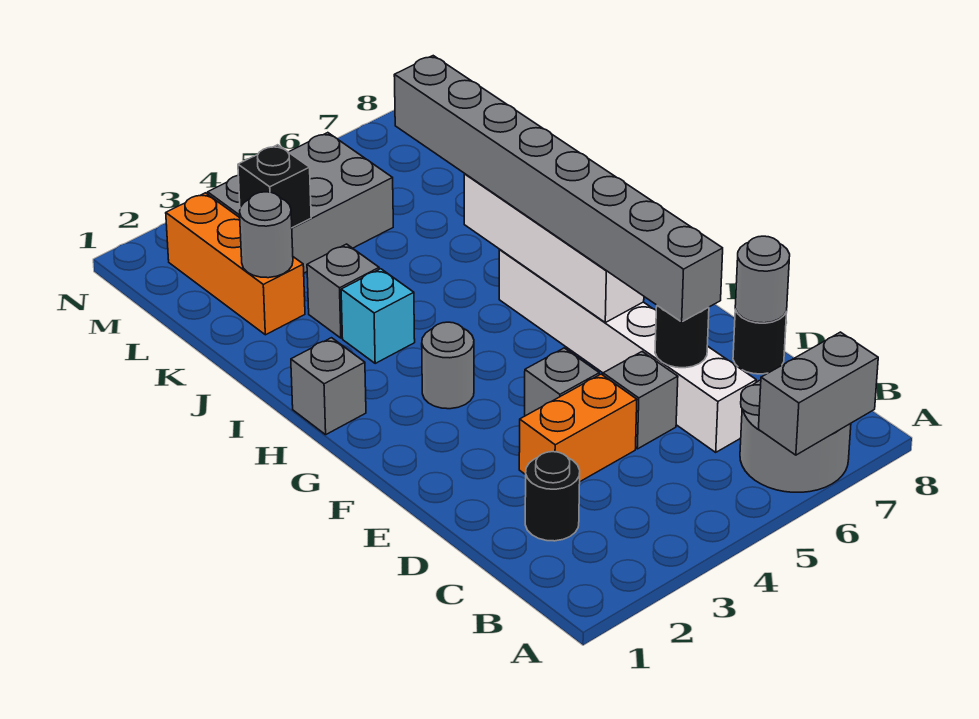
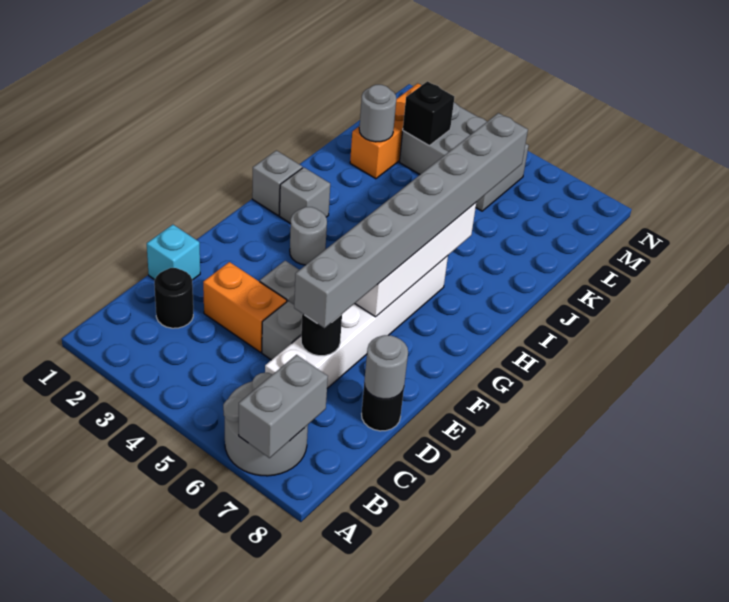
grey brick A6:A7 level 2 -> grey brick A7:B7 level 2
cyan brick I3 level 1 -> cyan brick D1 level 1
grey brick J3 level 1 -> grey brick H2 level 1

